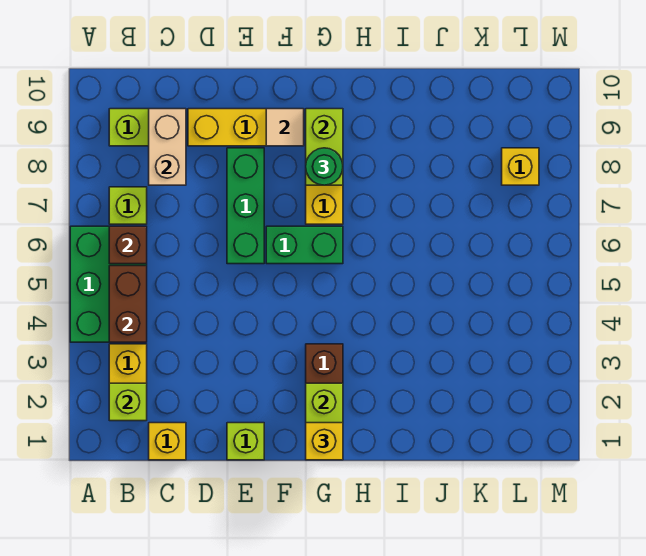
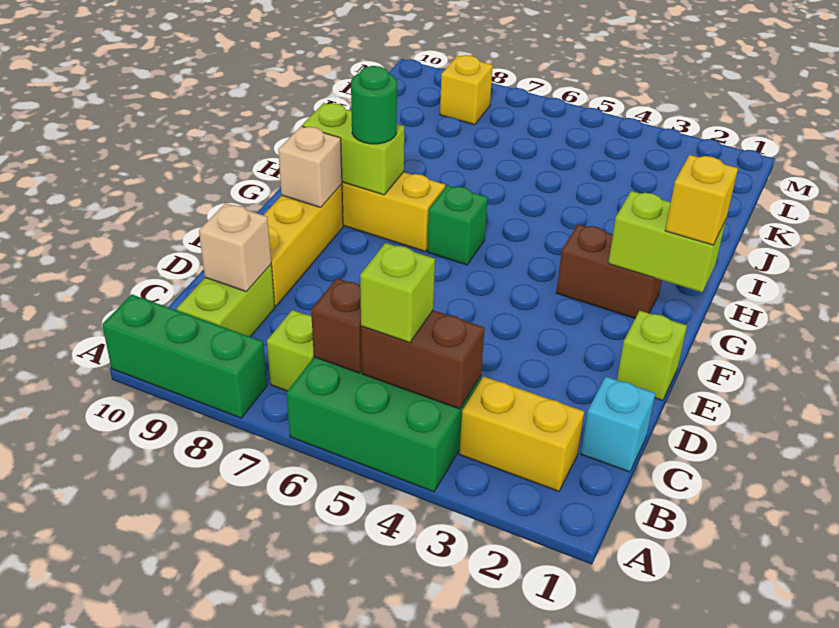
lime brick B2 level 2 -> lime brick B5 level 3
yellow brick C1 level 1 -> cyan brick C1 level 1
tan brick C8:C9 level 2 -> tan brick C9 level 2
green brick E6:E8 level 1 -> green brick A8:A10 level 1
green brick F6:G6 level 1 -> green brick G6 level 1
tan tile F9 level 2 -> tan brick F9 level 2

